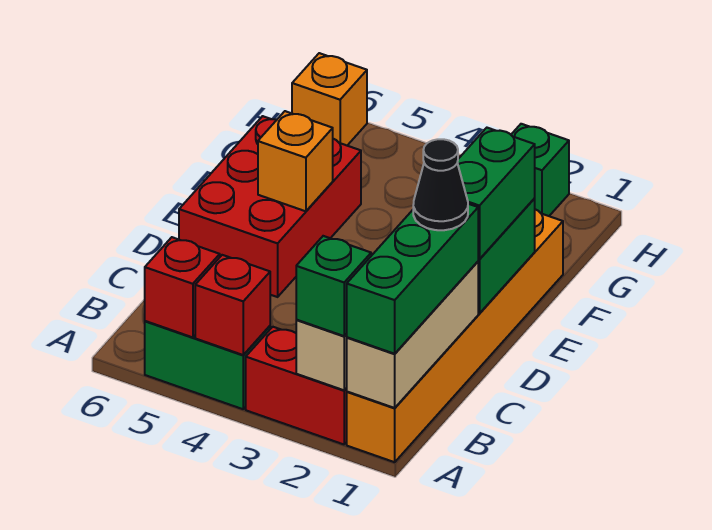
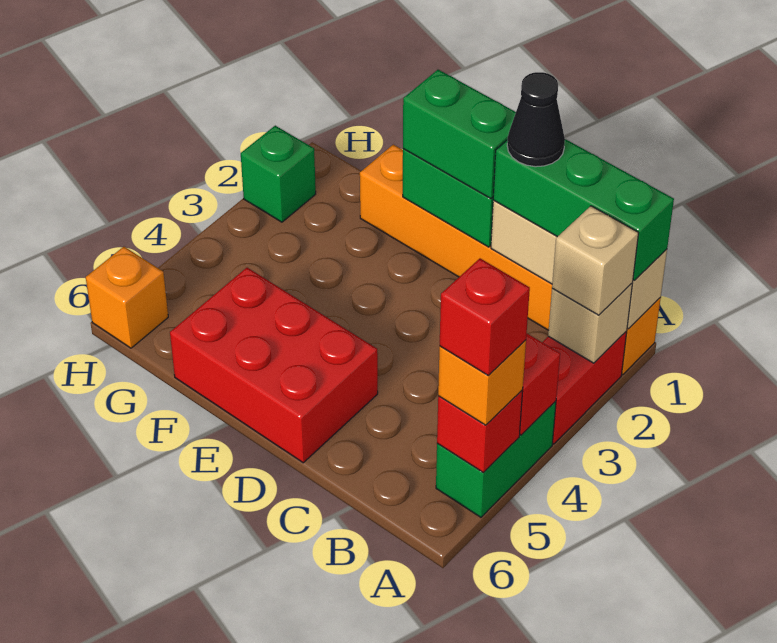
green brick A2 level 3 -> tan brick A2 level 3
none -> red brick A5 level 4
orange brick E5 level 2 -> orange brick A5 level 3

